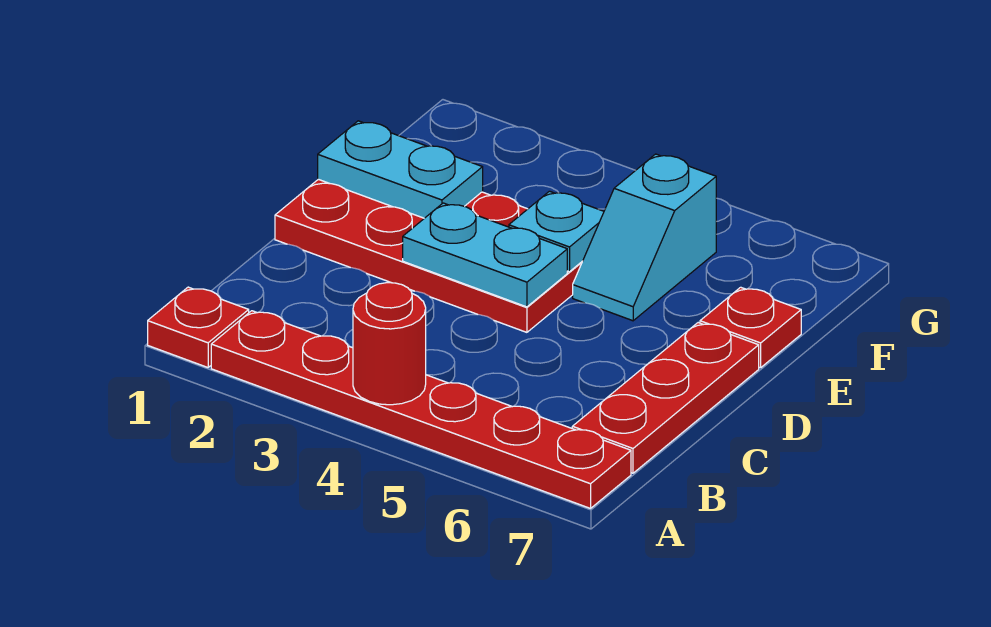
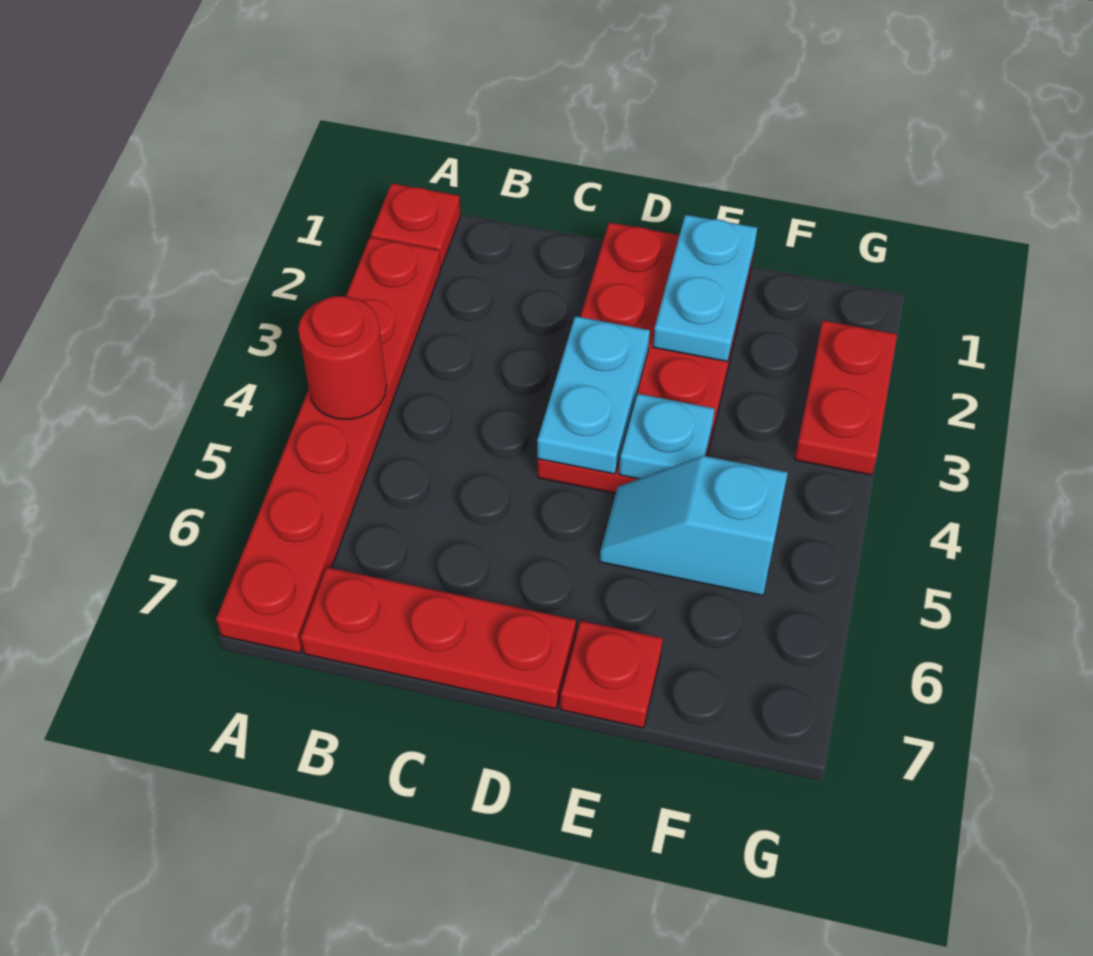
none -> red plate G2:G3 level 1

